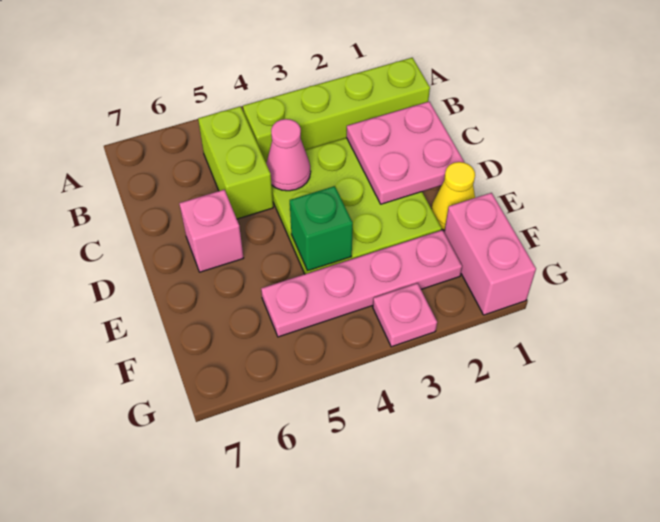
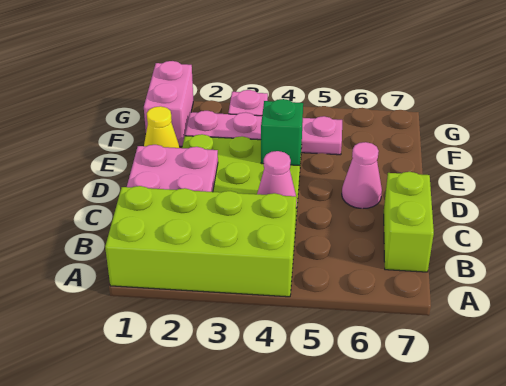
lime brick B1:B4 level 1 -> lime brick A1:B4 level 1
lime brick B5:C5 level 1 -> lime brick B7:C7 level 1
pink brick D6 level 1 -> pink cone D6 level 1

